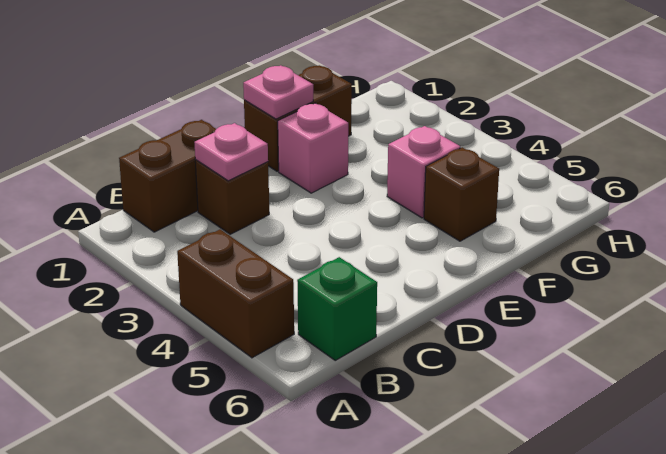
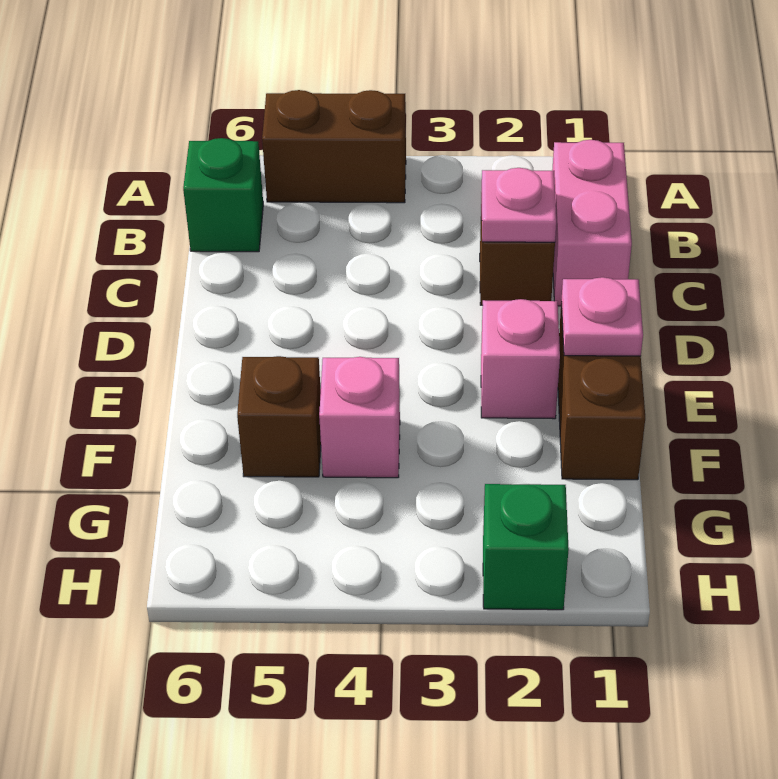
brown brick B1:C1 level 1 -> pink brick B1:C1 level 1
none -> green brick H2 level 1

